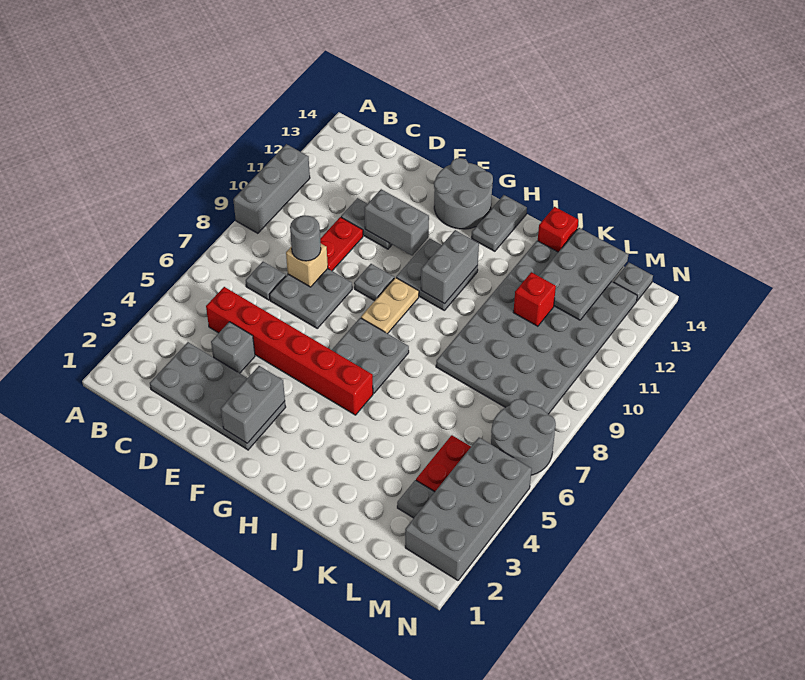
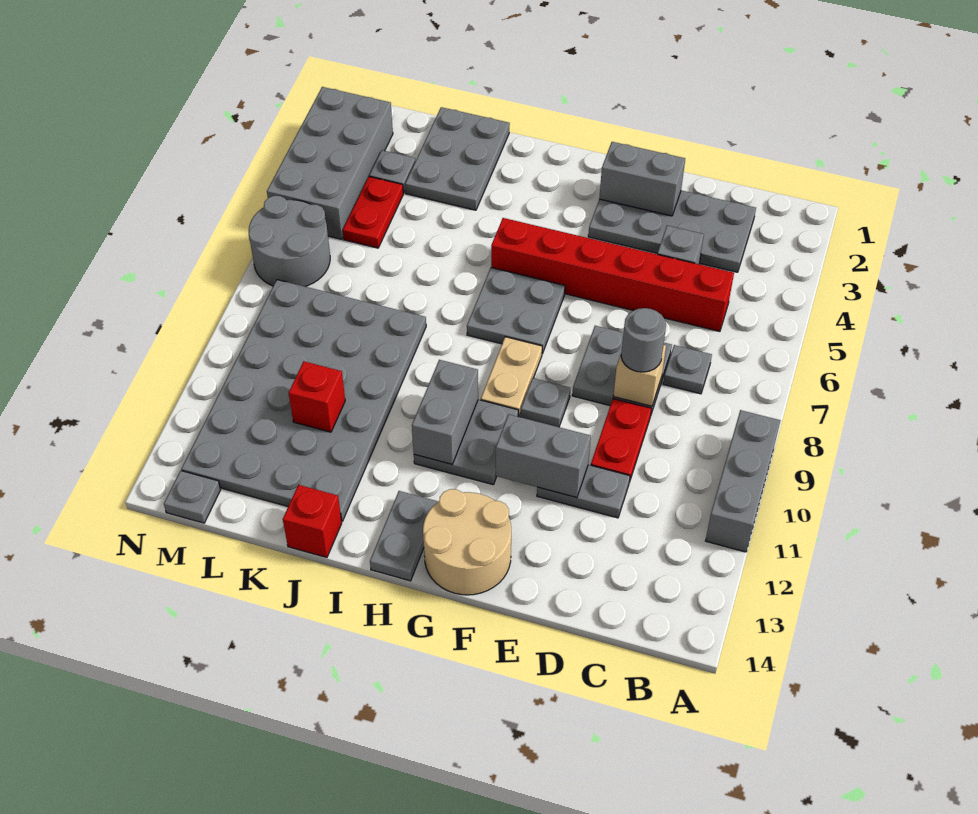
grey brick F2:F3 level 2 -> grey brick E2:F2 level 2
grey round brick F13:G14 level 1 -> tan round brick F13:G14 level 1
grey plate K12:L14 level 2 -> grey plate J1:K3 level 1

